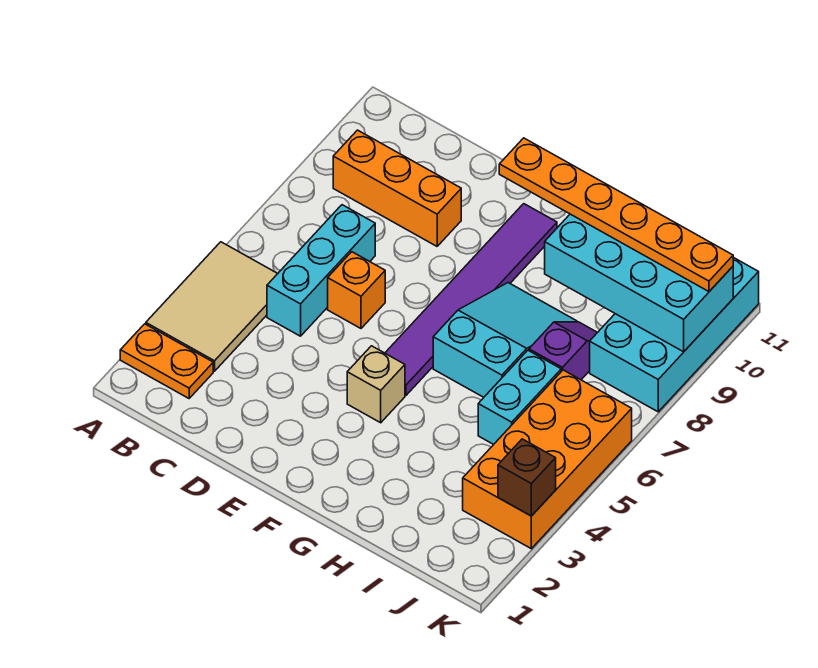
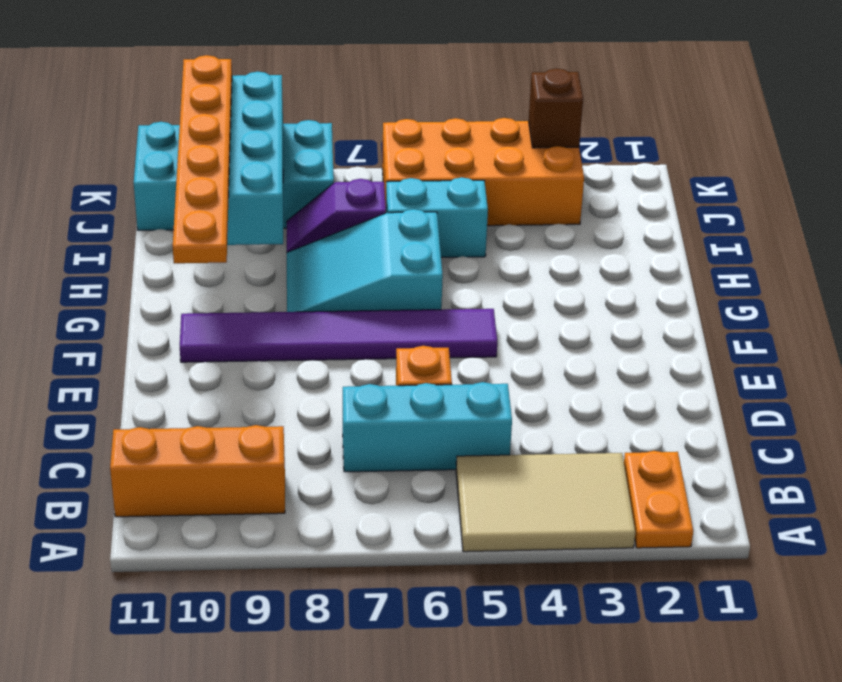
orange brick B9:D9 level 1 -> orange brick B9:B11 level 1
tan brick F4 level 1 -> none

